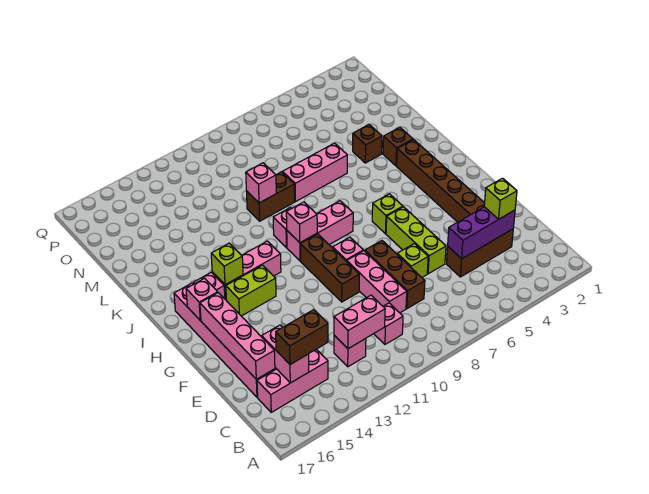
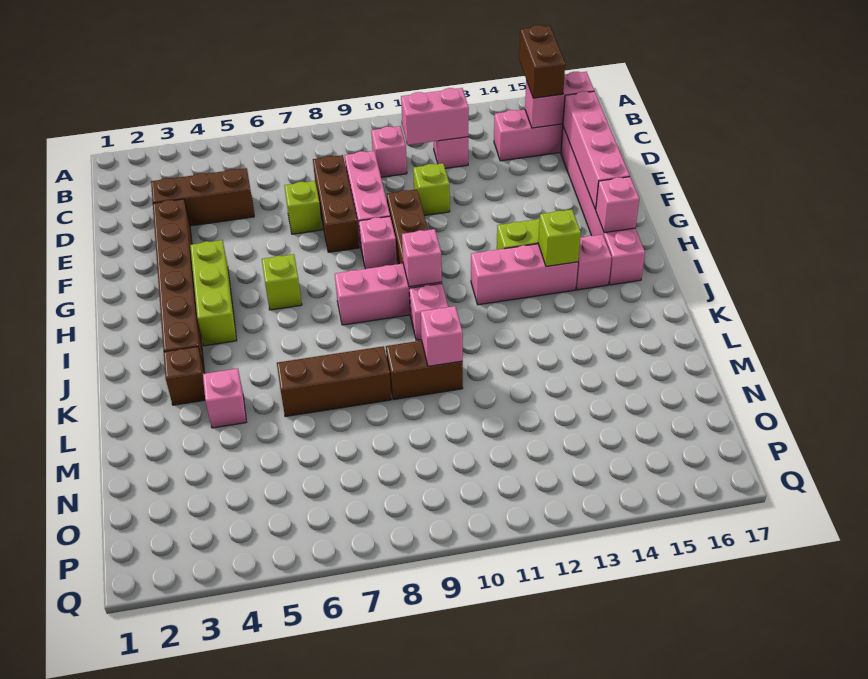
brown brick C14:C15 level 3 -> brown brick B15:C15 level 3
pink brick C15:D15 level 2 -> pink brick C15:C16 level 2
purple brick D3:D5 level 2 -> none
lime brick D3 level 3 -> lime brick E11 level 1
lime brick E6:G6 level 1 -> lime brick G4:I4 level 1
brown brick L4 level 1 -> pink brick L4 level 1
pink brick L6:L8 level 1 -> brown brick L6:L8 level 1

